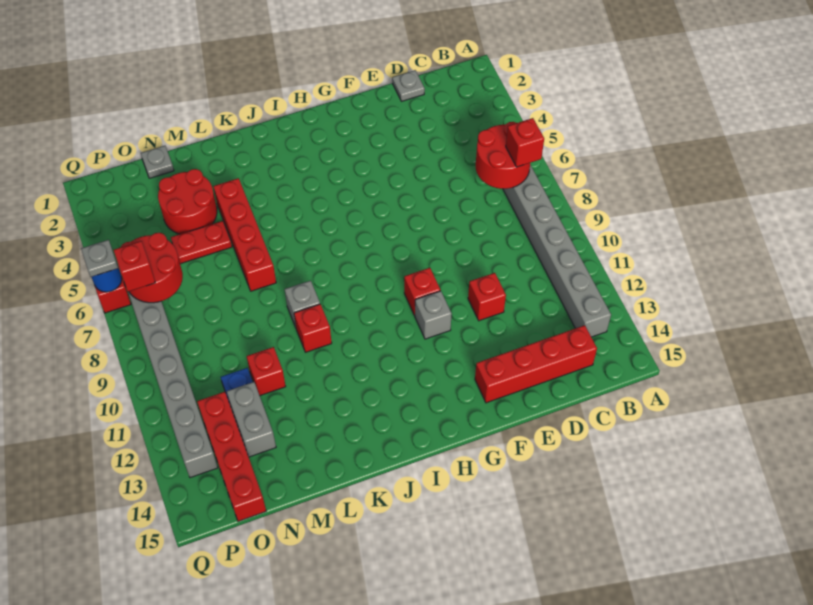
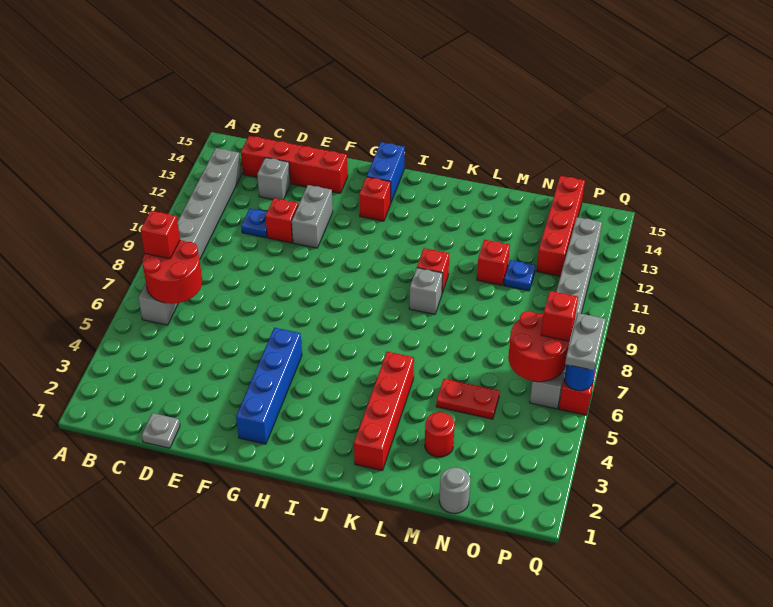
none -> blue plate D11 level 1
none -> blue brick G2:G5 level 1
red brick G10 level 1 -> red brick H13 level 1
grey brick G11 level 1 -> grey brick D13 level 1
none -> blue brick H14:H15 level 1
red brick L4:L7 level 1 -> red brick K2:K5 level 1
red round brick M3:N4 level 1 -> red round brick M3 level 1
grey plate N1 level 1 -> grey round brick N1 level 1
grey brick N12:N13 level 1 -> grey brick F11:F12 level 1
grey plate Q6 level 3 -> grey plate Q6:Q7 level 3

